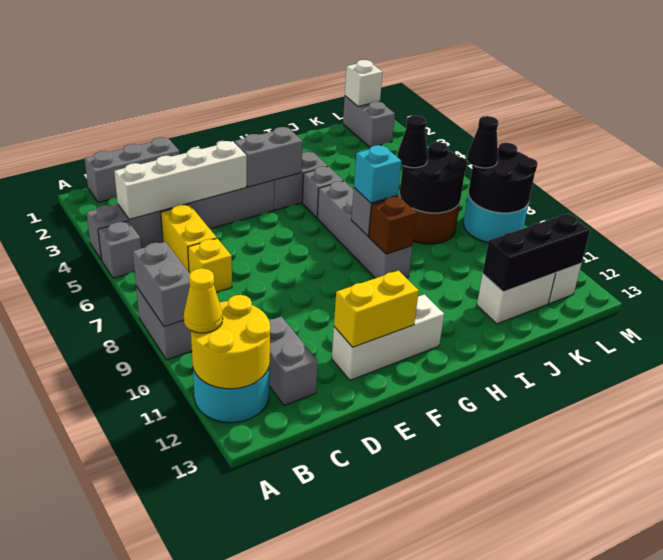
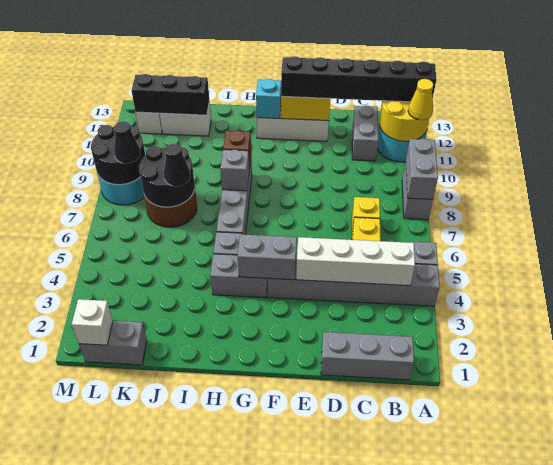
none -> black brick A12:F12 level 3
cyan brick H8 level 3 -> cyan brick G12 level 2
grey brick L1:L2 level 1 -> grey brick K1:L1 level 1

